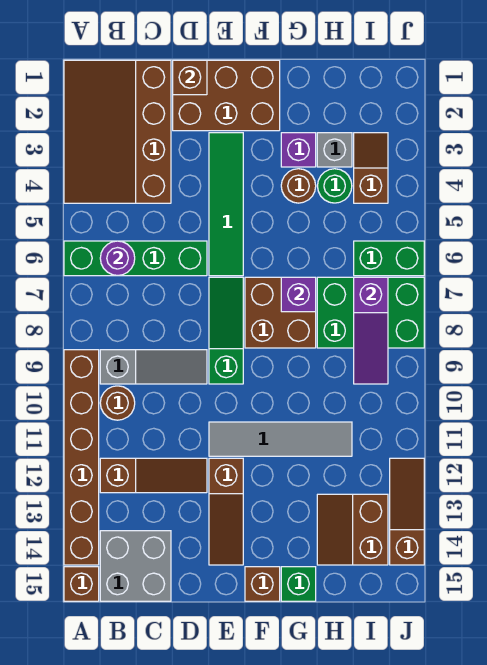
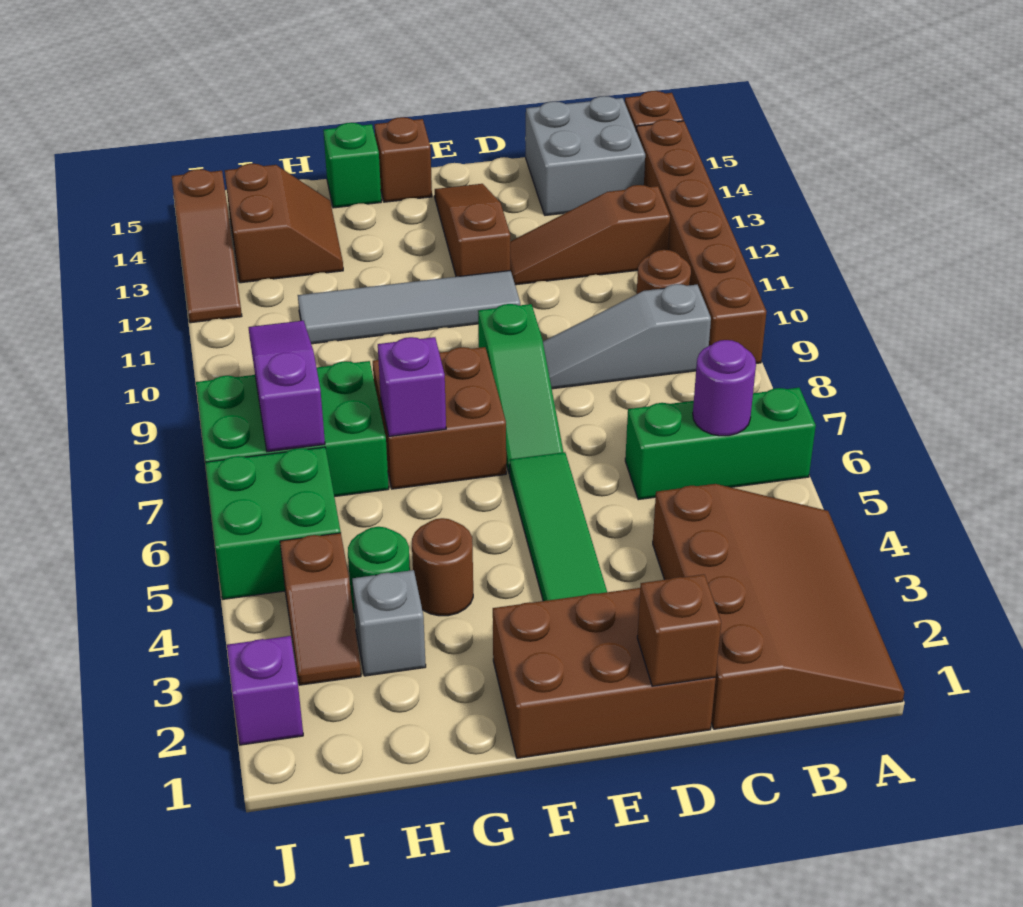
green brick A6:D6 level 1 -> green brick A6:C6 level 1
purple brick G3 level 1 -> purple brick J2 level 1
green brick I6:J6 level 1 -> green brick I5:J6 level 1

